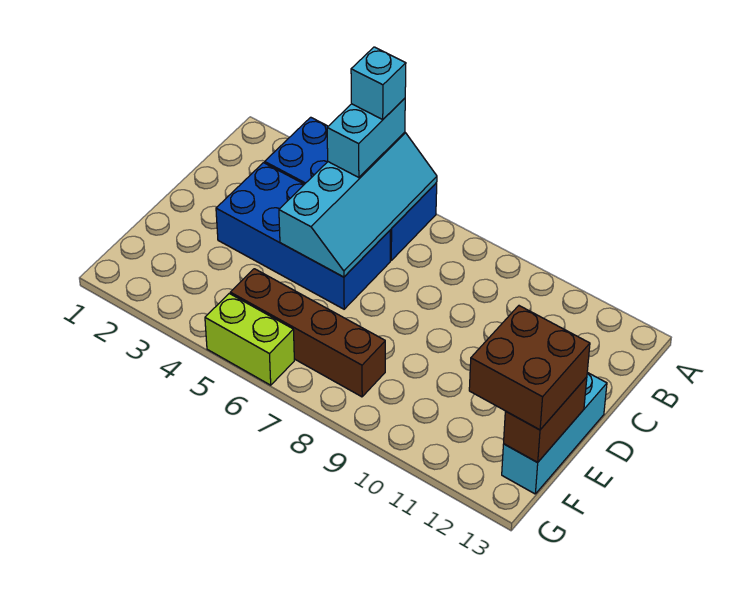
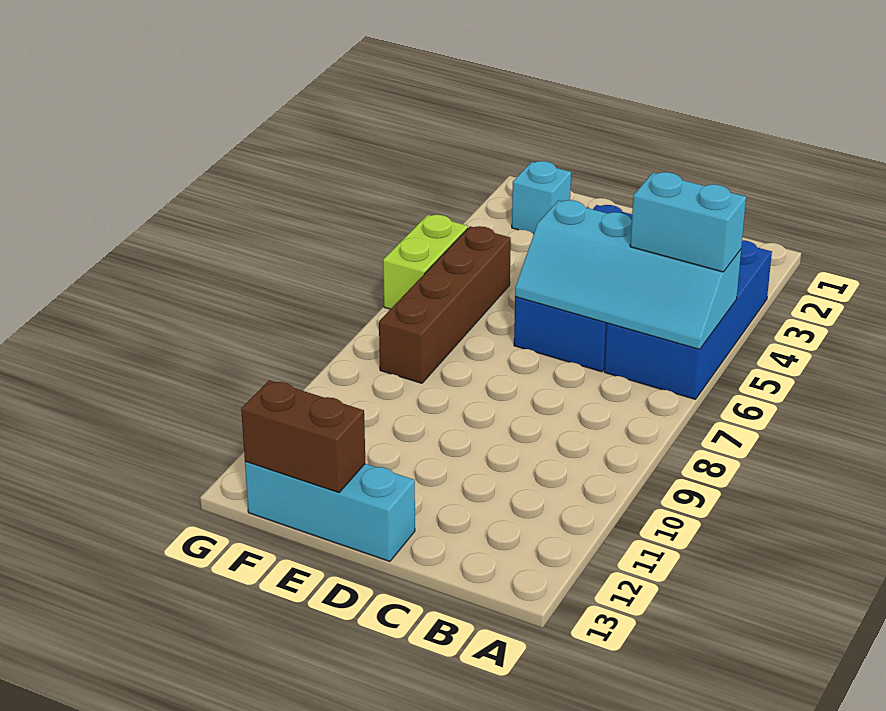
cyan brick A5 level 4 -> cyan brick F2 level 1
brown brick E12:F13 level 3 -> none

